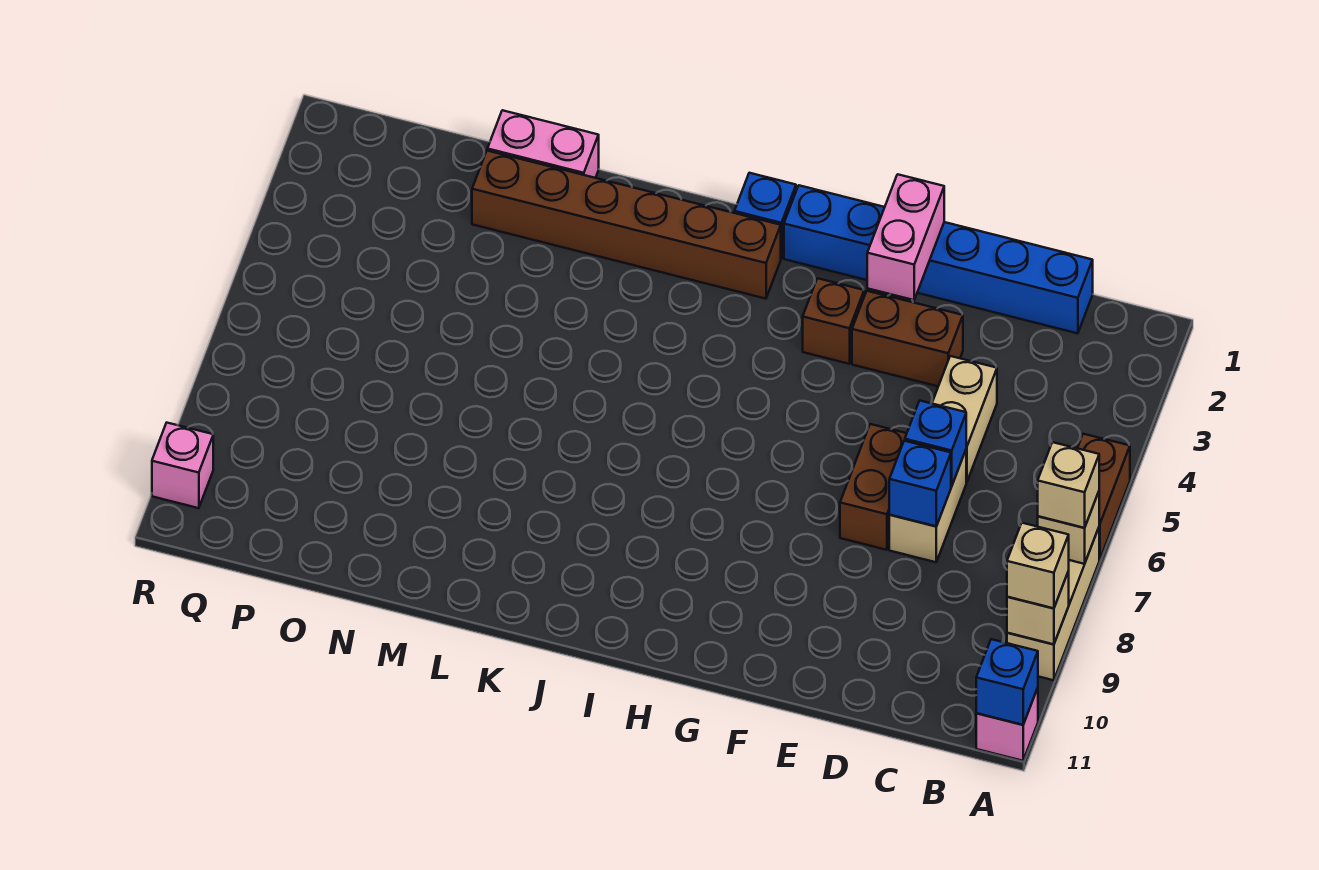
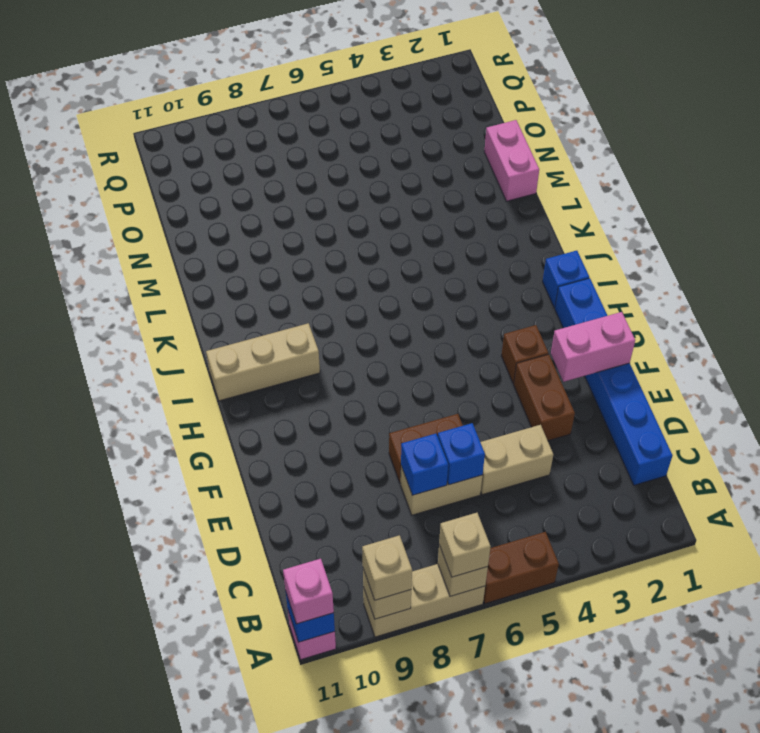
brown brick I2:N2 level 1 -> none
none -> tan brick I9:I11 level 1
pink brick R10 level 1 -> pink brick A11 level 3

